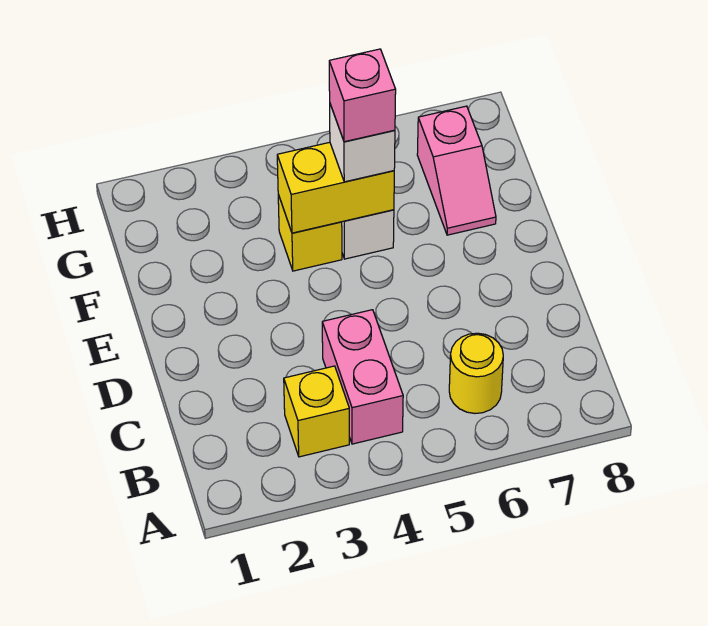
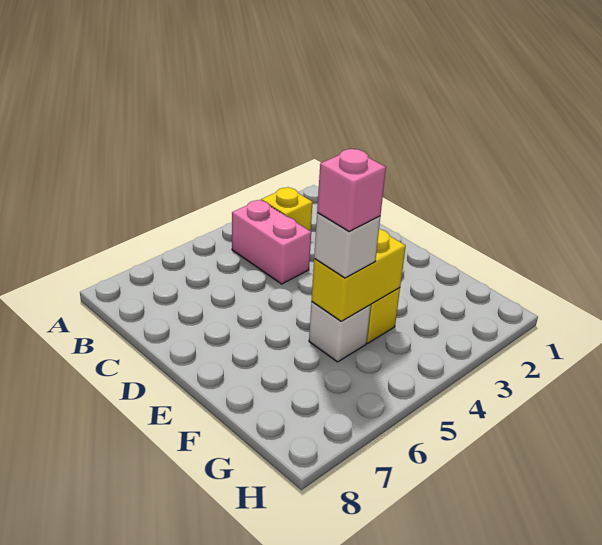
yellow round brick B6 level 1 -> none
pink slope F7:G7 level 1 top G -> none

